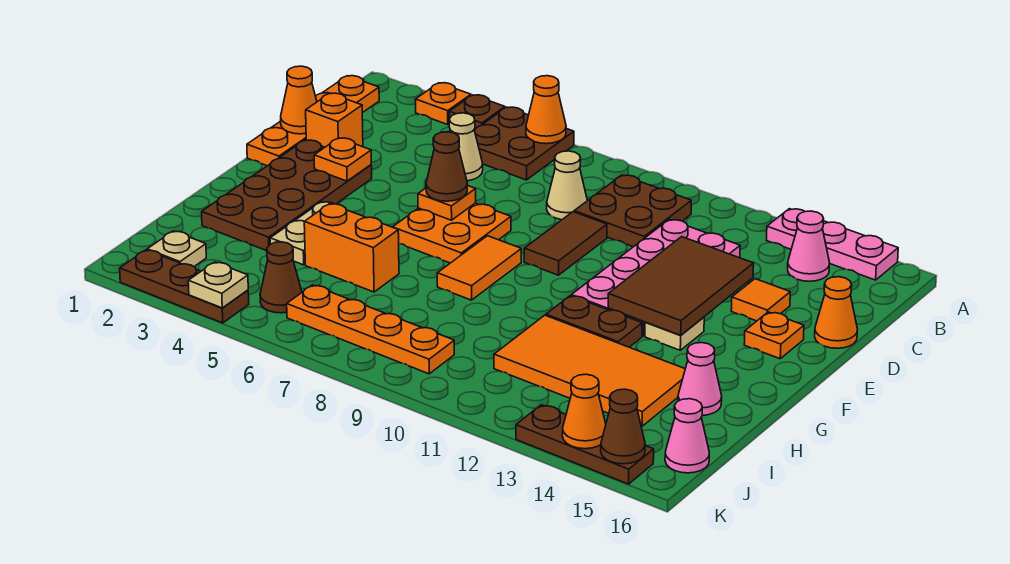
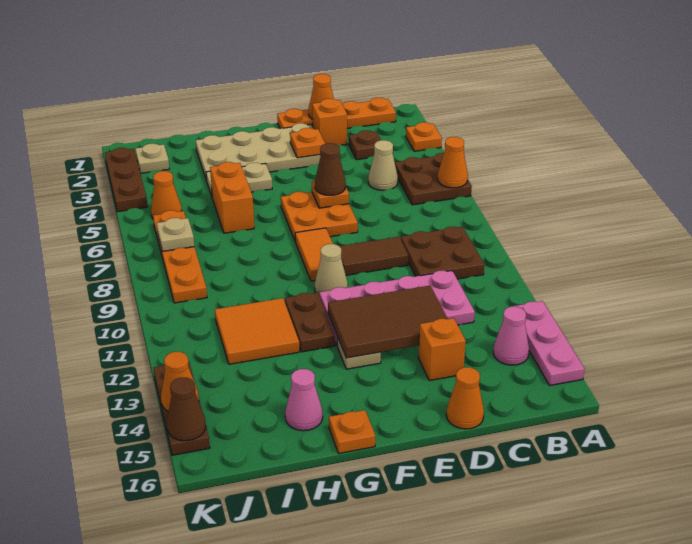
brown plate A4 level 1 -> brown plate C3 level 1
tan cone C8 level 1 -> tan cone F10 level 1
orange tile D14 level 1 -> orange brick D14 level 1
brown plate E2:H3 level 1 -> tan plate E2:H3 level 1
orange plate E15 level 1 -> orange plate G16 level 1
orange tile F8:G8 level 1 -> orange tile F8:F9 level 1
orange tile H11:I14 level 1 -> orange tile H11:I12 level 1
brown cone J5 level 1 -> orange cone J5 level 1
pink cone J16 level 1 -> none
tan plate K4 level 2 -> tan plate J7 level 2

